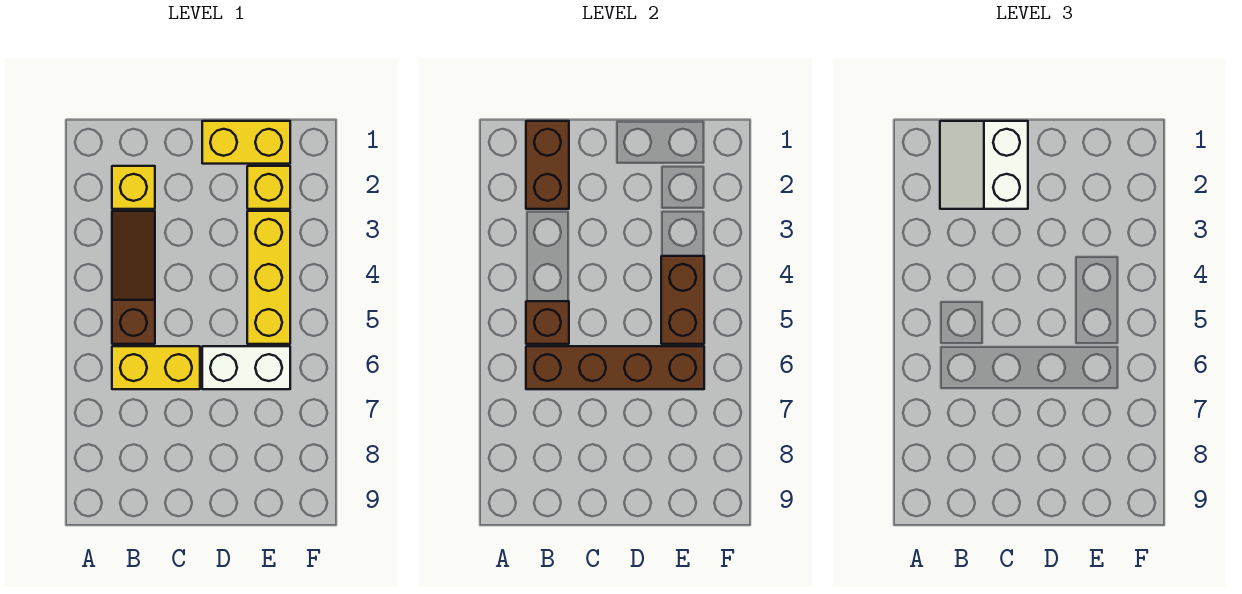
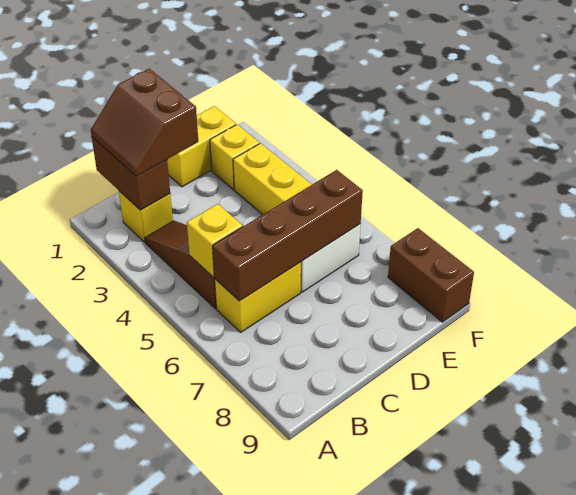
white slope B1:C2 level 3 top C -> brown slope B1:C2 level 3 top C
brown brick B5 level 2 -> yellow brick B5 level 2
brown brick E4:E5 level 2 -> brown brick F8:F9 level 1

